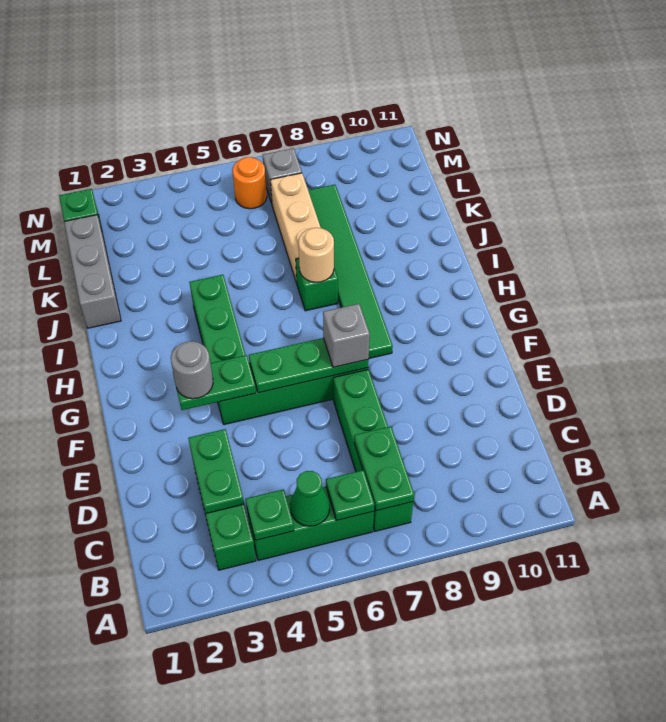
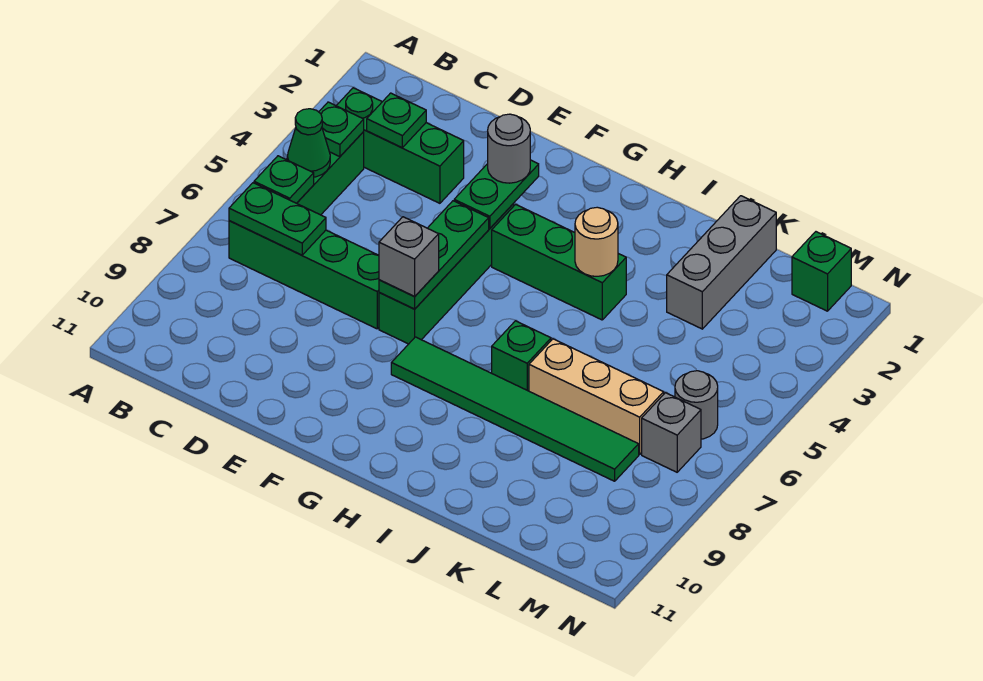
green plate C3:D3 level 2 -> green plate C3 level 2
tan round brick I7 level 2 -> tan round brick I4 level 2
grey brick J1:L1 level 1 -> grey brick K1:K3 level 1
orange round brick M6 level 1 -> grey round brick M6 level 1

